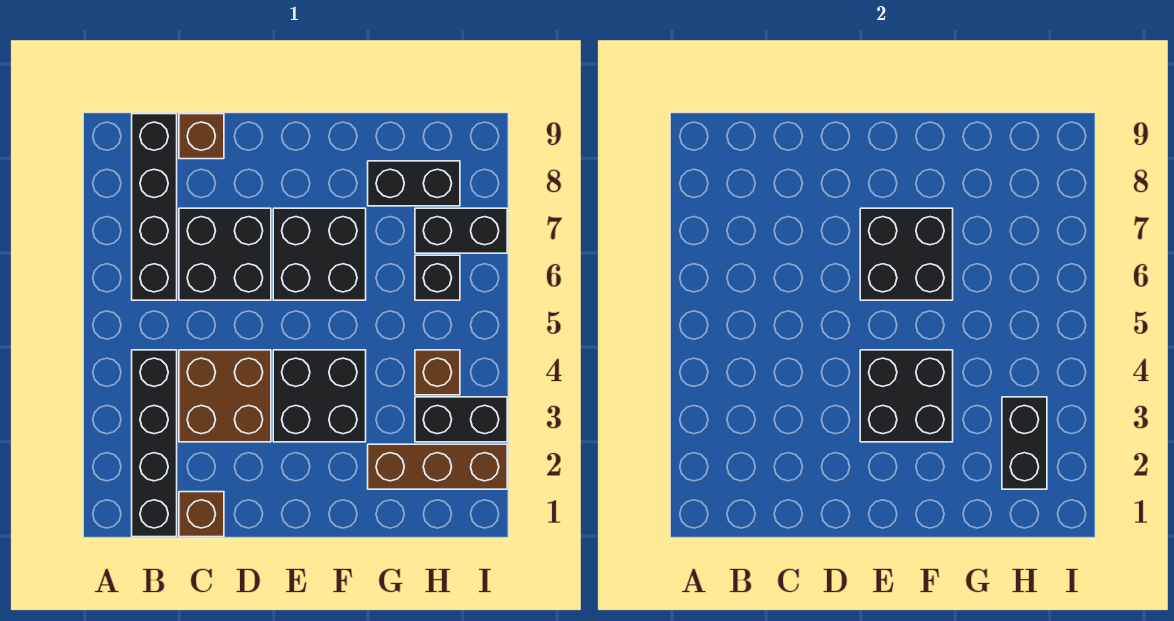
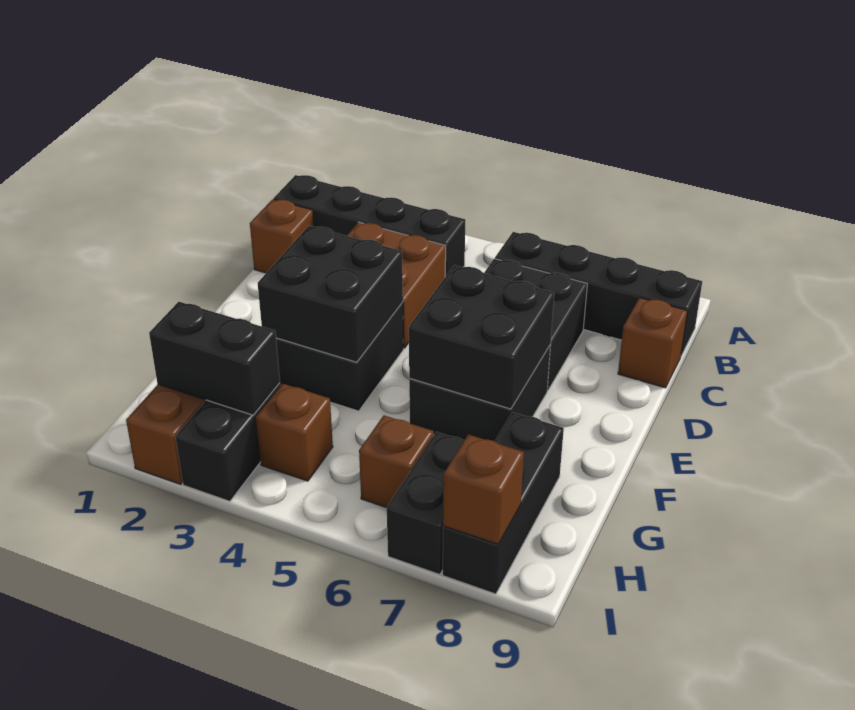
black brick G8:H8 level 1 -> black brick G8:I8 level 1
black brick H6 level 1 -> brown brick H6 level 1
none -> brown brick I8 level 2

